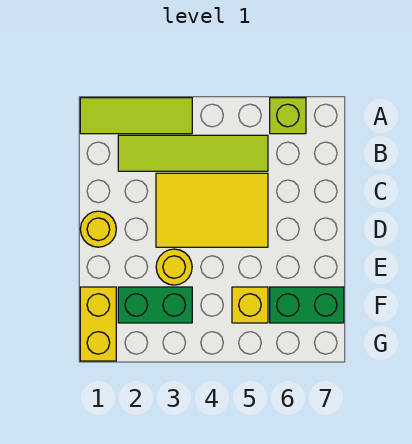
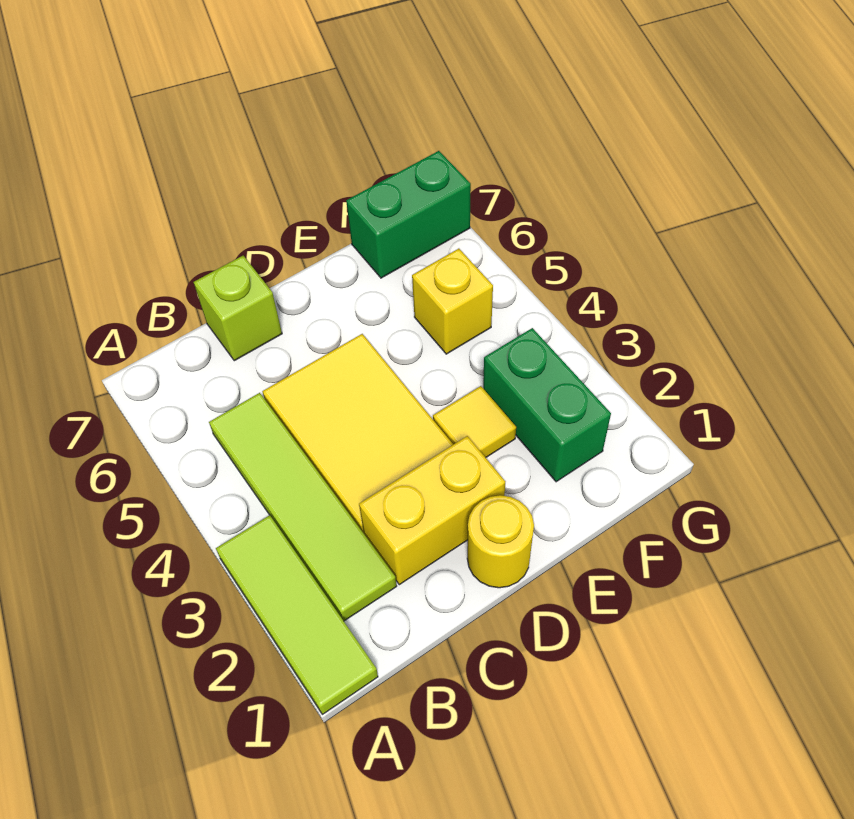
lime brick A6 level 1 -> lime brick C7 level 1
yellow round brick E3 level 1 -> yellow tile E3 level 1
yellow brick F1:G1 level 1 -> yellow brick C2:D2 level 1
green brick F6:F7 level 1 -> green brick F7:G7 level 1

